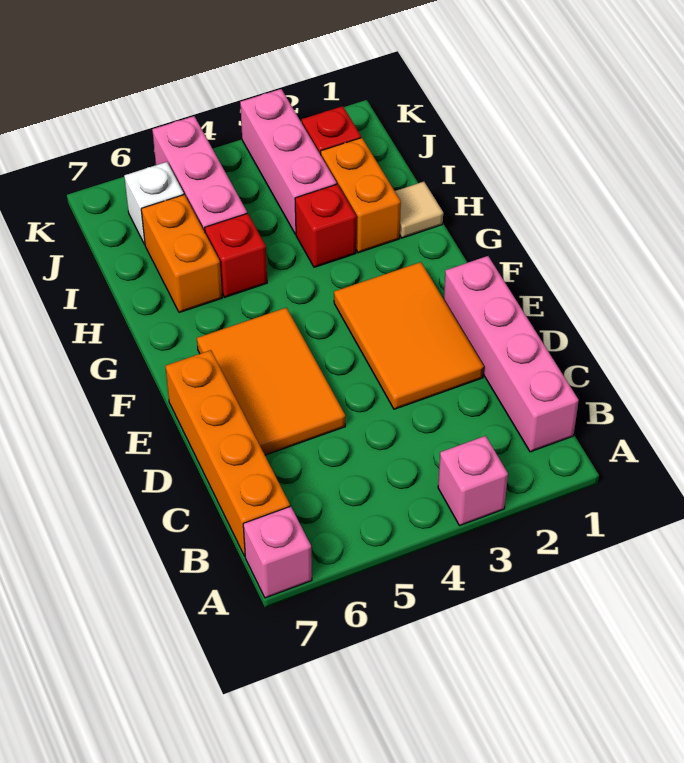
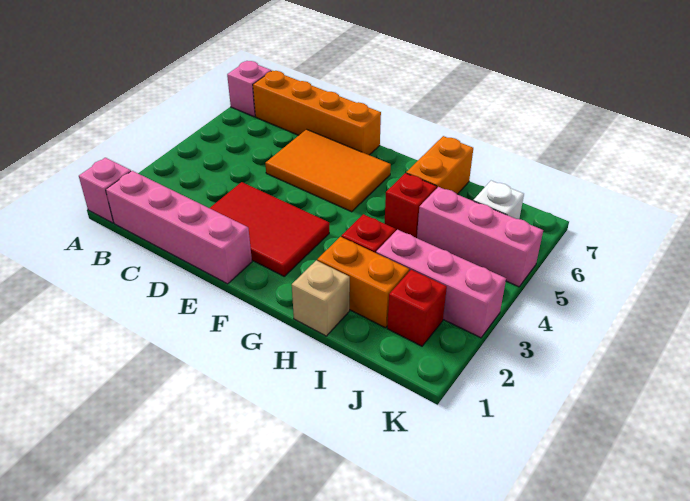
pink brick A3 level 1 -> pink brick A1 level 1
orange tile D2:F3 level 1 -> red tile D2:F3 level 1
tan tile H1 level 1 -> tan brick H1 level 1
orange brick H6:I6 level 1 -> orange brick H6:H7 level 1

